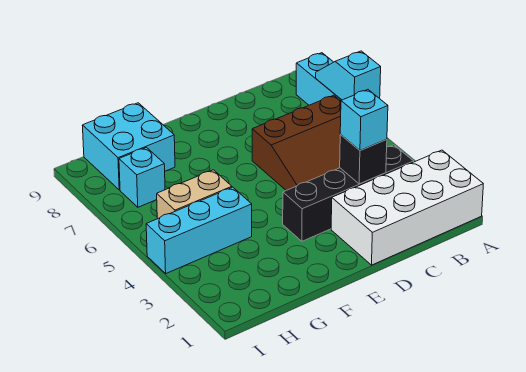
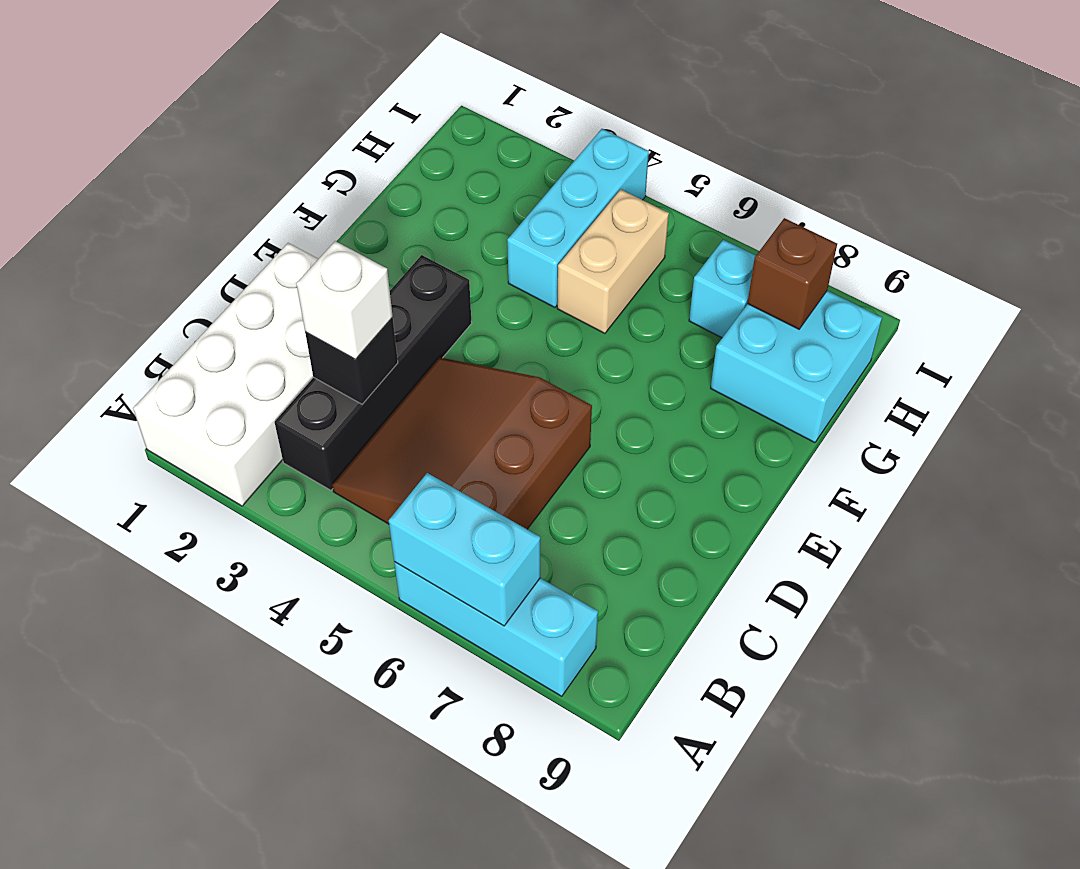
cyan slope A6:A7 level 2 top 6 -> cyan brick A6:A7 level 2
cyan brick C3 level 3 -> white brick C3 level 3
none -> brown brick H8 level 2

